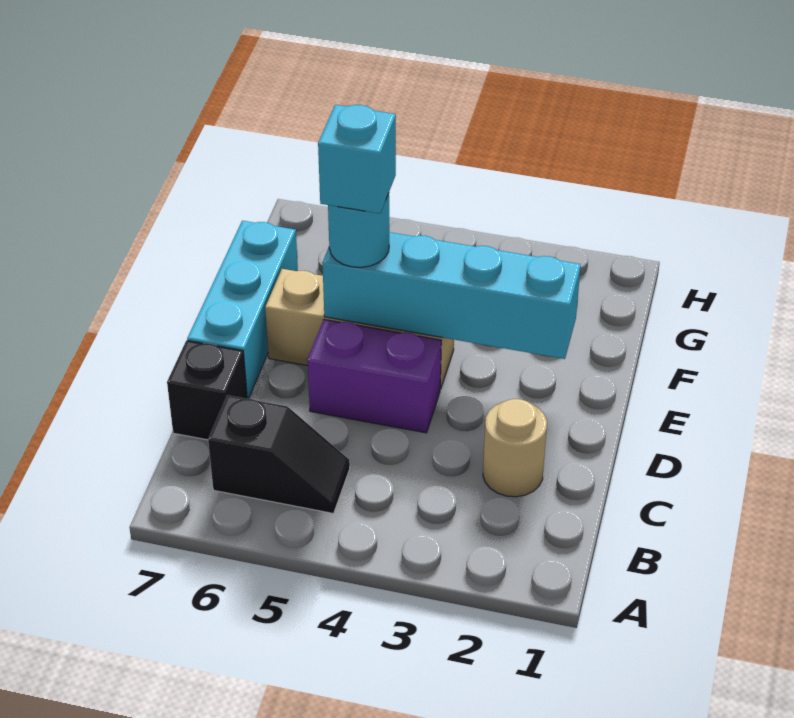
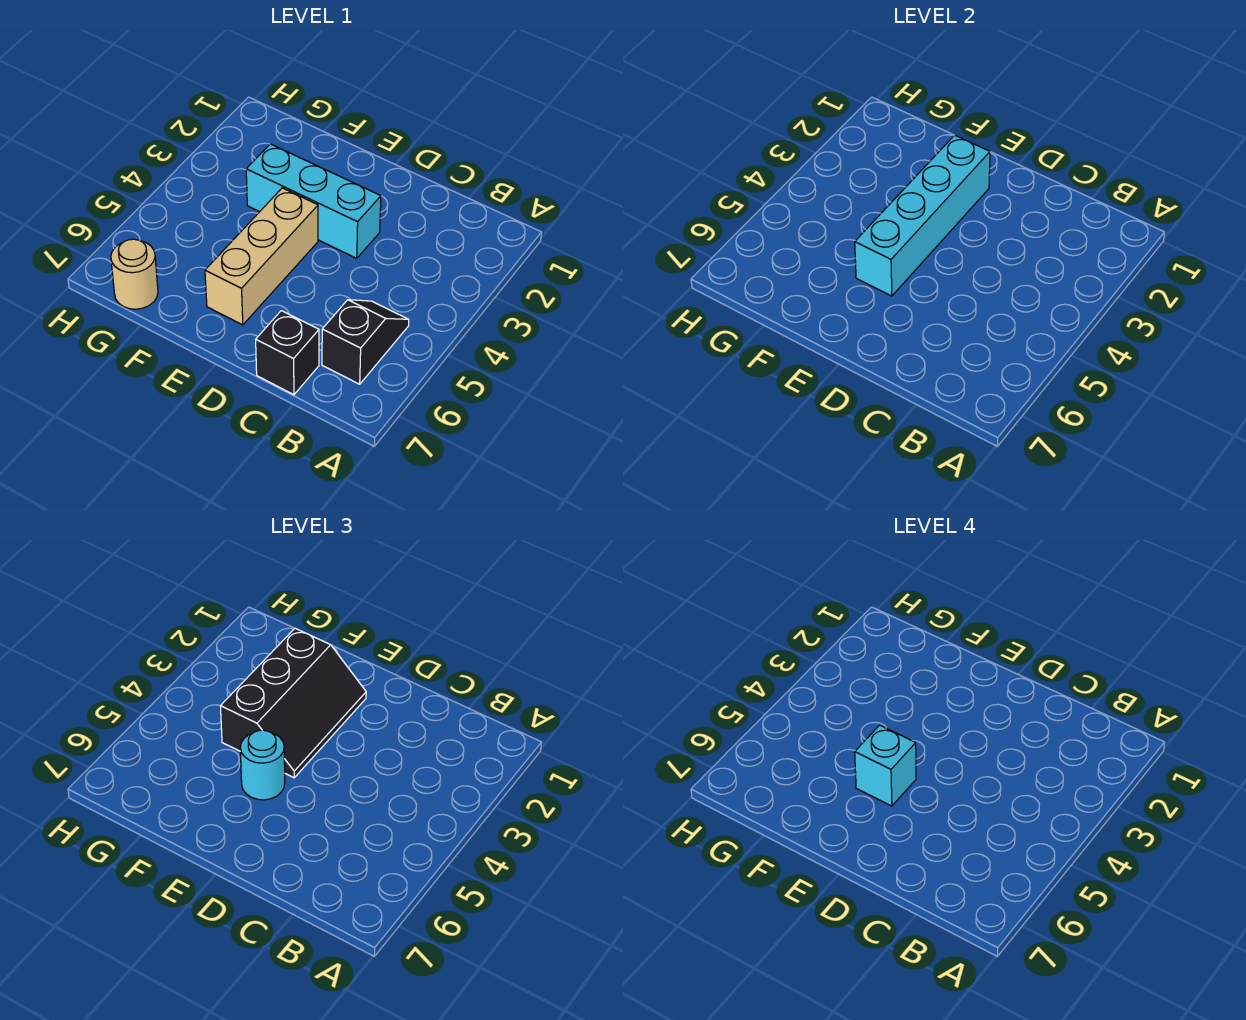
tan round brick C2 level 1 -> tan round brick G7 level 1
purple brick D4:D5 level 1 -> none
cyan brick D7:F7 level 1 -> cyan brick D3:F3 level 1
none -> black slope E2:F4 level 3 top F

